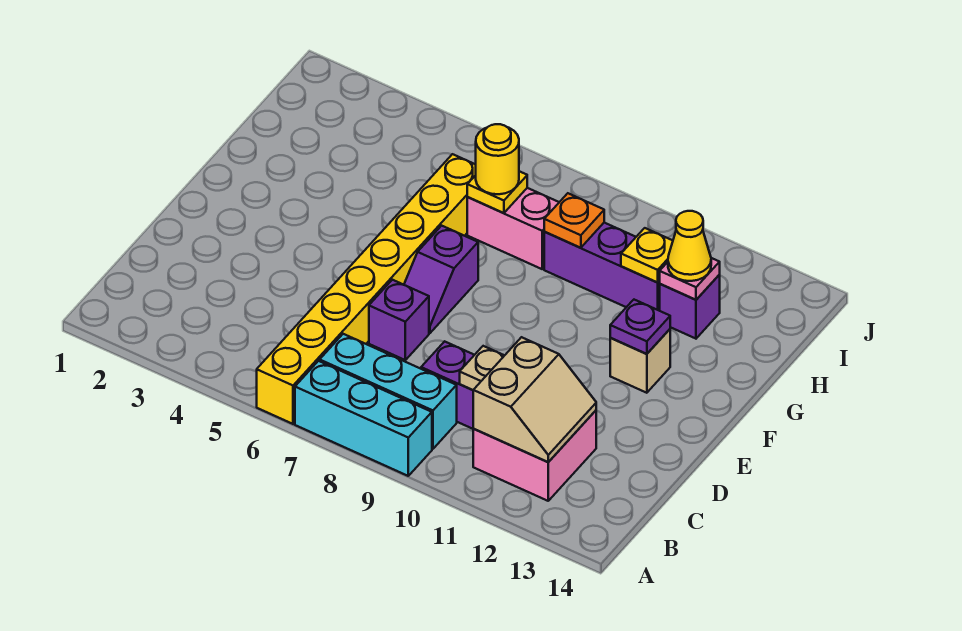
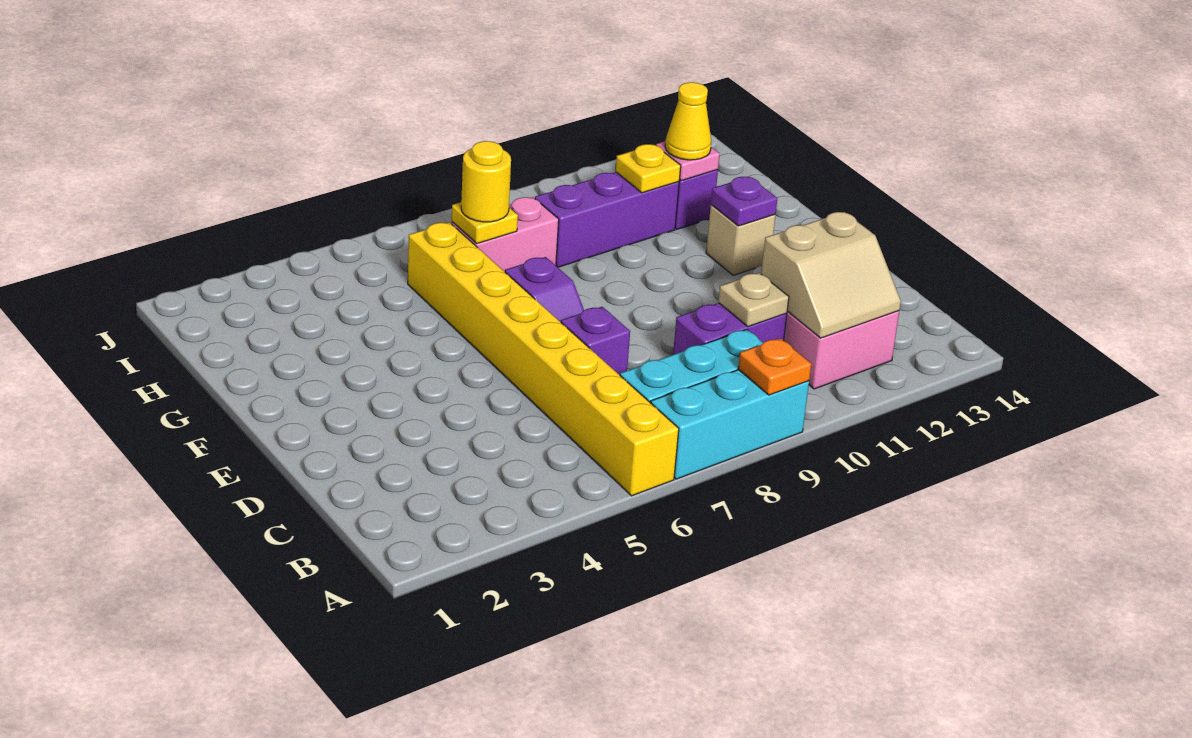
tan slope B11:C12 level 2 top 11 -> tan slope B11:C12 level 2 top C
orange plate H9 level 2 -> orange plate A9 level 2

